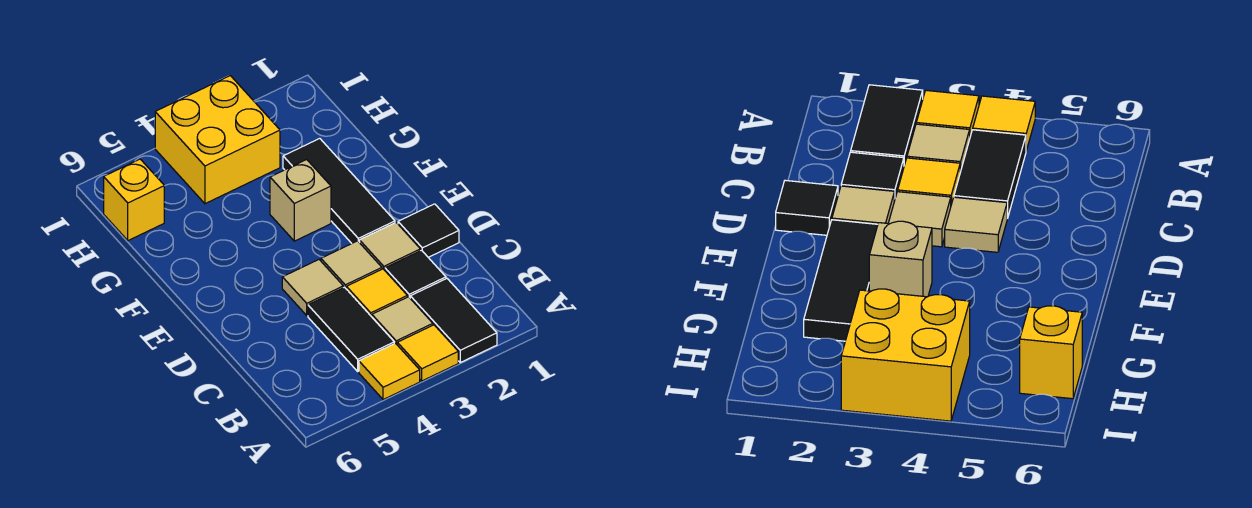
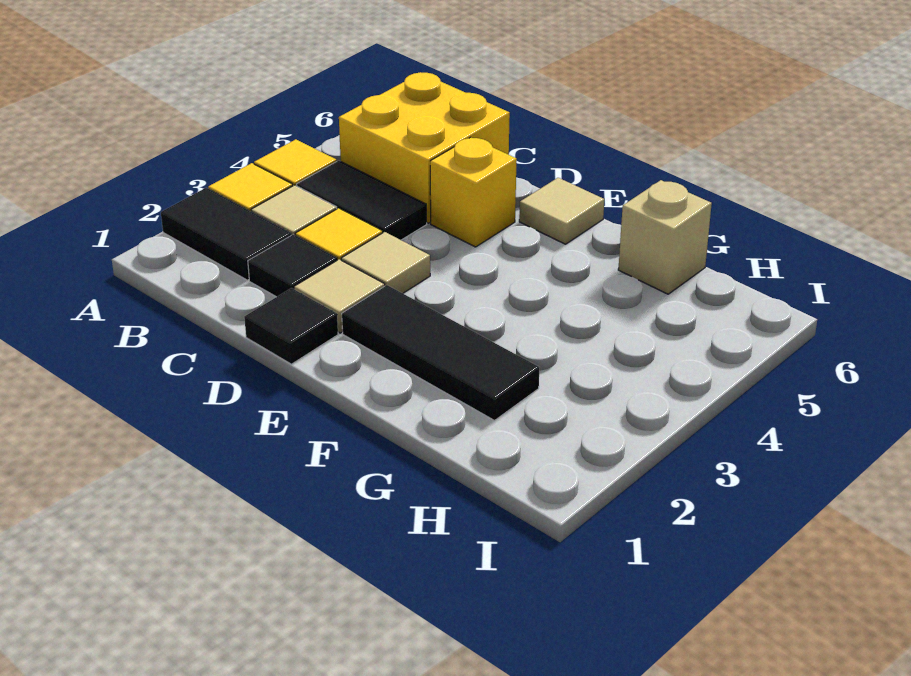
tan tile D4 level 1 -> tan tile E6 level 1
tan brick F3 level 1 -> tan brick G6 level 1
yellow brick H3:I4 level 1 -> yellow brick B5:C6 level 1
yellow brick H6 level 1 -> yellow brick D5 level 1

